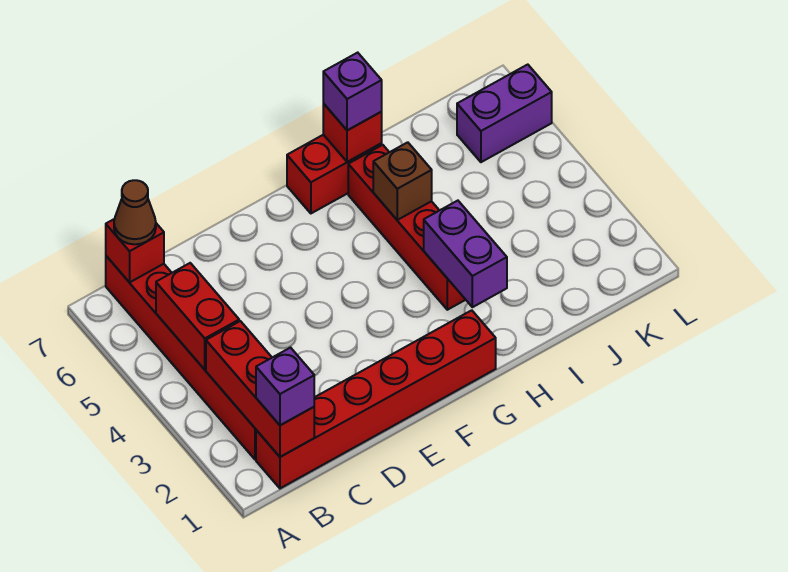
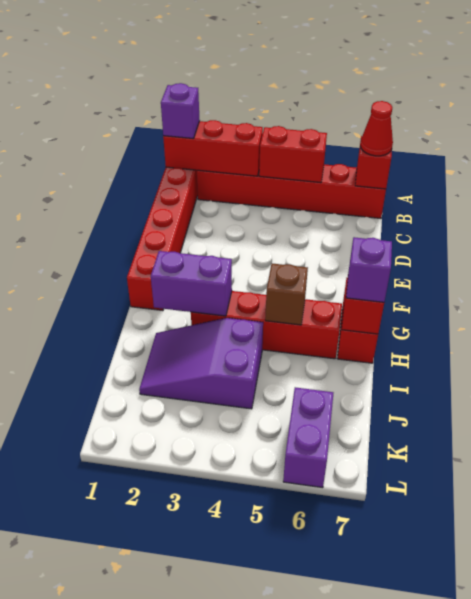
brown cone B7 level 3 -> red cone B7 level 3
none -> purple slope I2:J4 level 1 top 4

